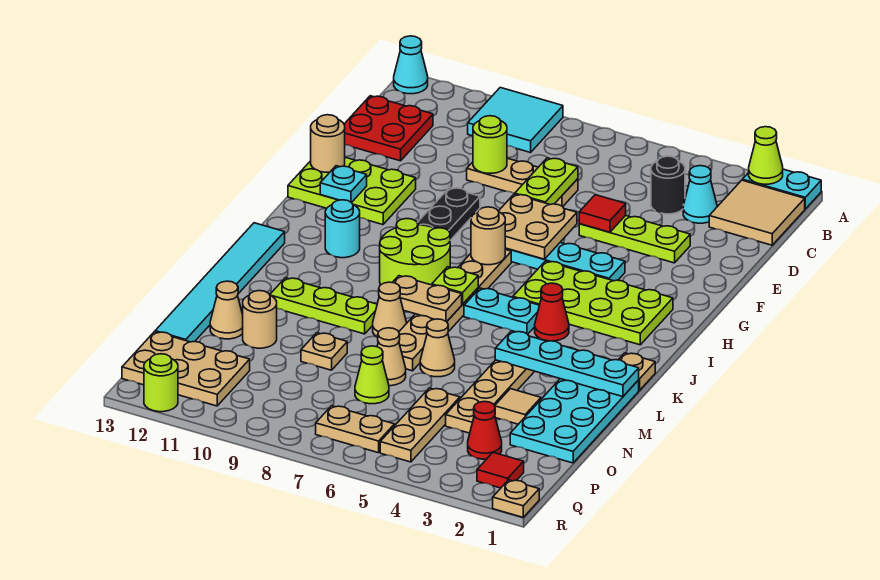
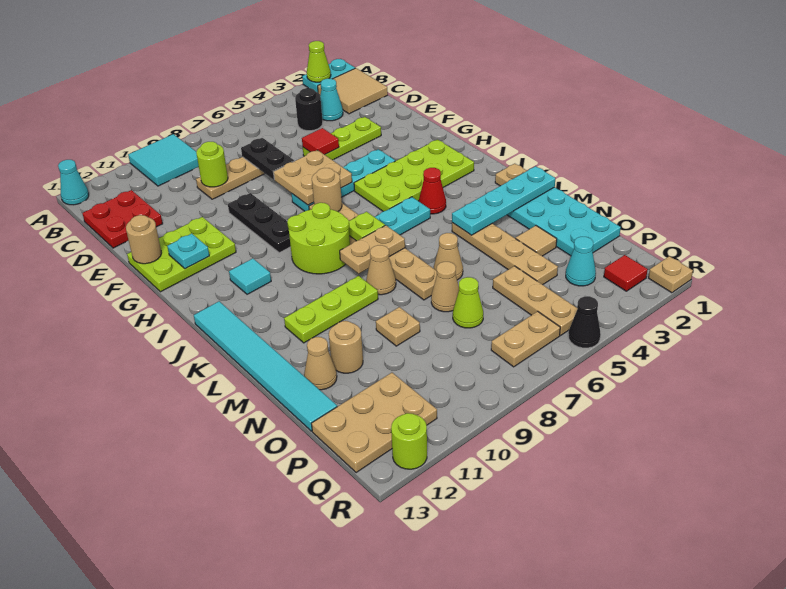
lime plate D7:E7 level 2 -> black plate D7:E7 level 2
cyan round brick I11 level 1 -> cyan tile I11 level 1
red cone P3 level 1 -> cyan cone P3 level 1
none -> black cone R5 level 1

